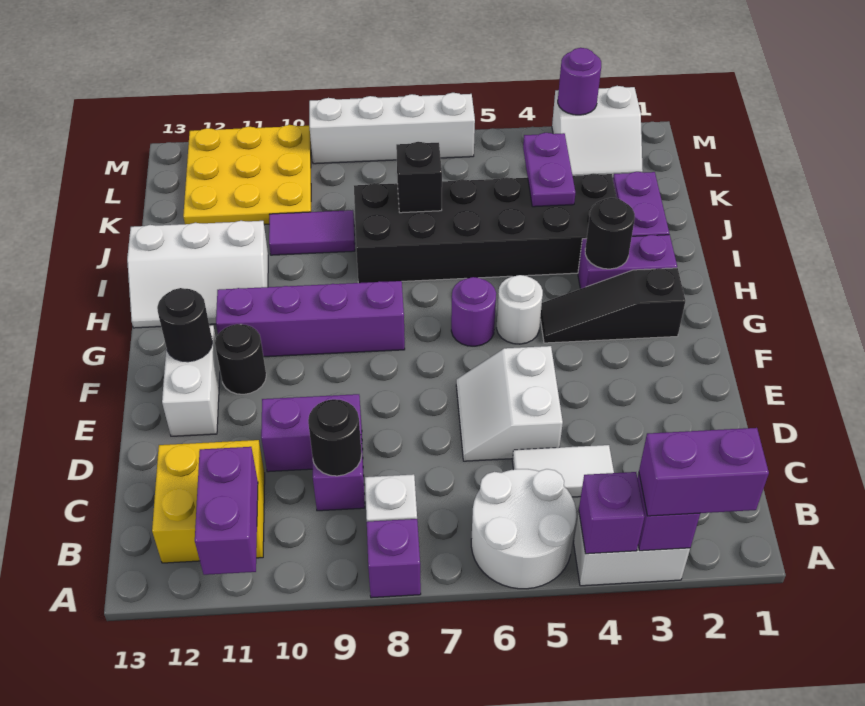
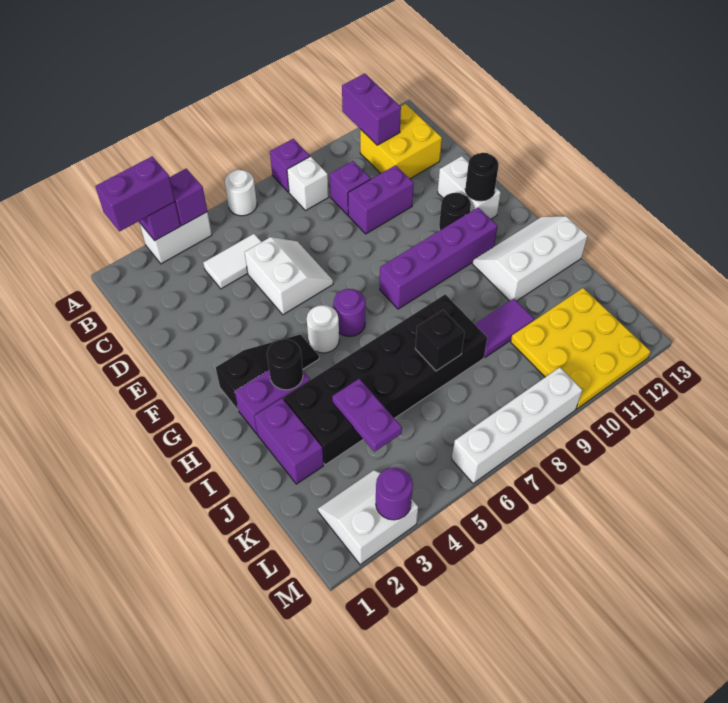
white round brick A5:B6 level 1 -> white round brick A6 level 1
black round brick C9 level 2 -> none

